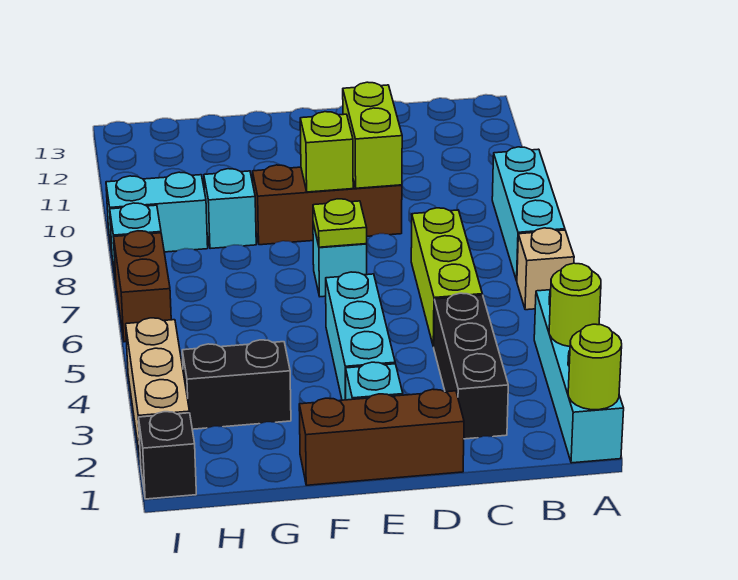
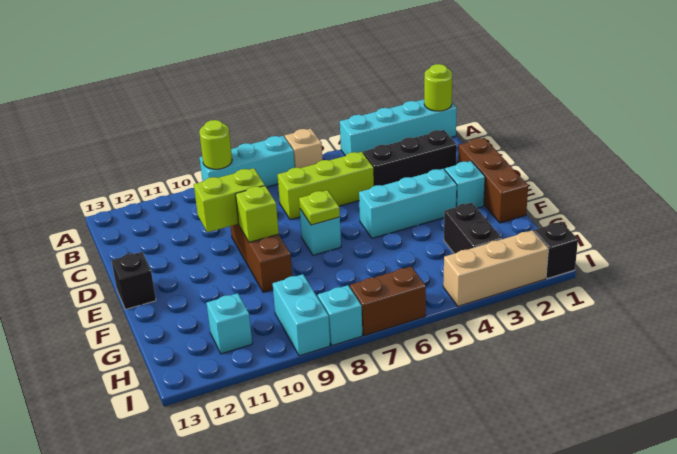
lime round brick A3 level 2 -> lime round brick A9 level 2
none -> black brick E13 level 1
cyan brick G9 level 1 -> cyan brick H11 level 1

